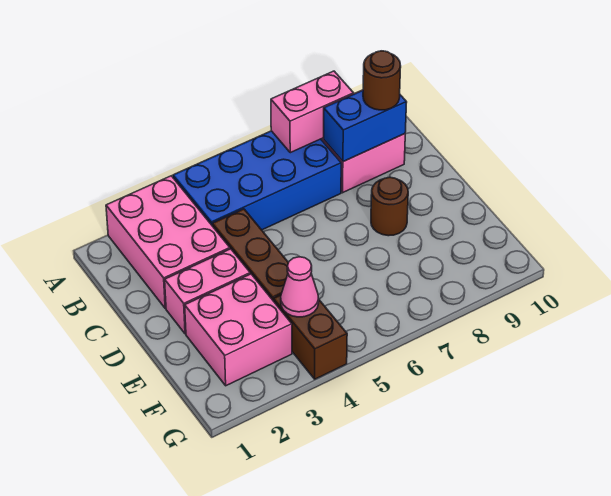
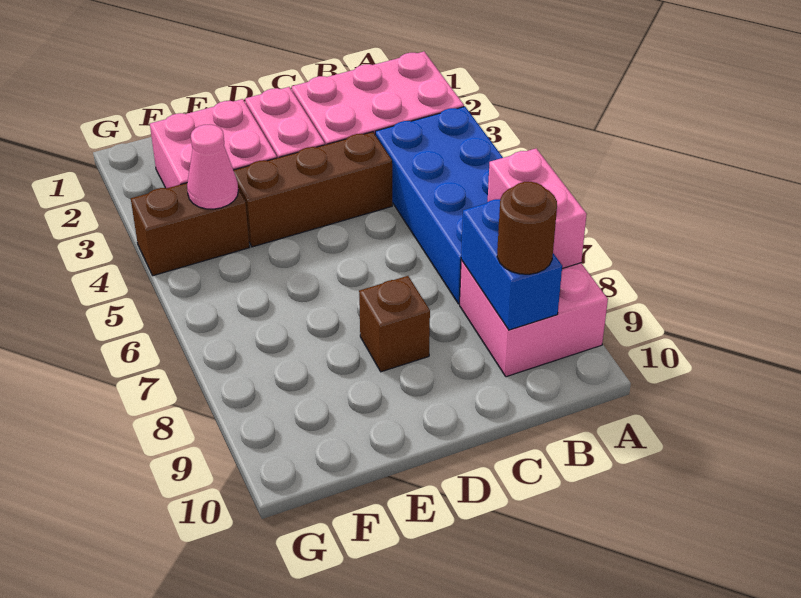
brown round brick D8 level 1 -> brown brick D8 level 1

